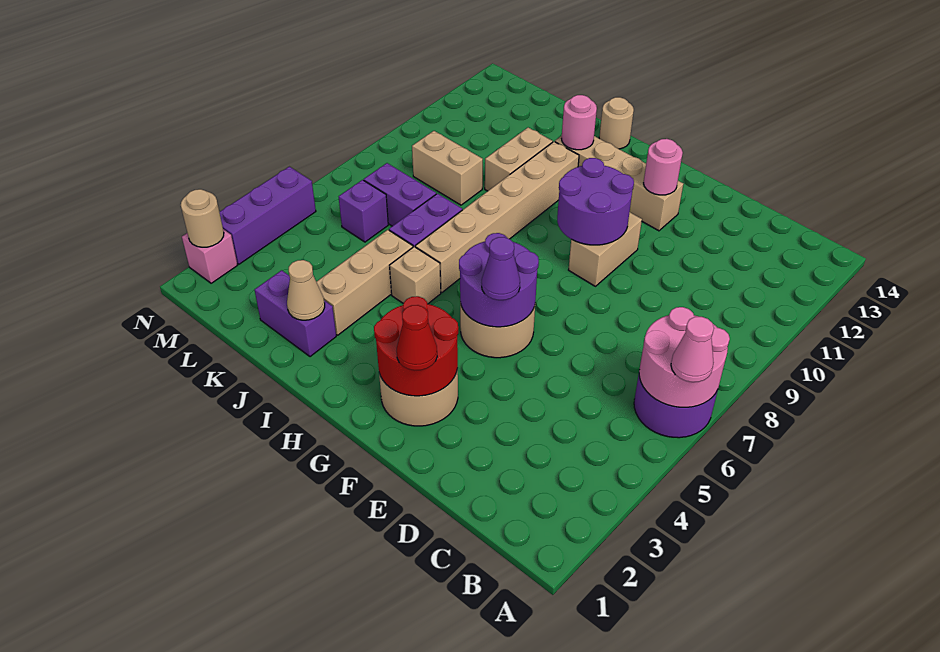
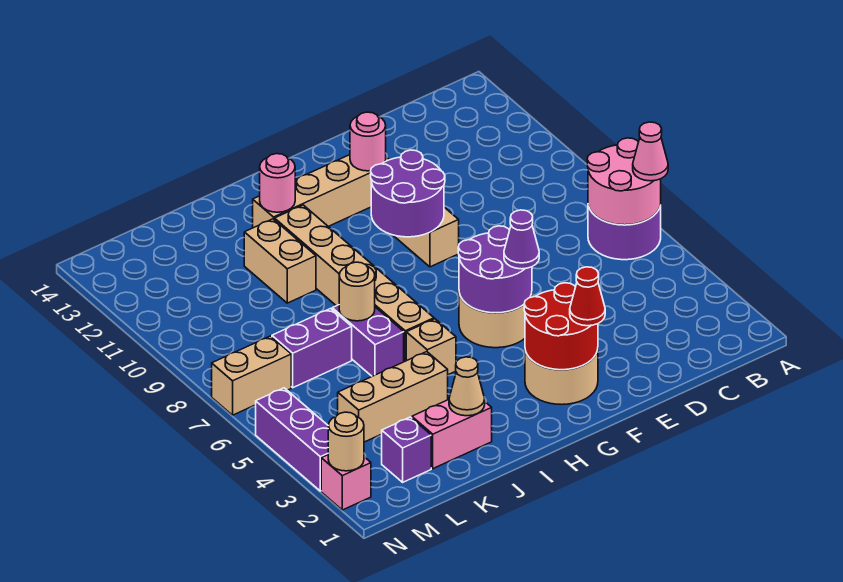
tan round brick I14 level 1 -> tan round brick J7 level 2
purple brick J2:K2 level 1 -> pink brick J2:K2 level 1
tan brick J3:J5 level 1 -> tan brick J4:L4 level 1
tan brick K9:L9 level 1 -> tan brick M7:N7 level 1
purple brick L6 level 1 -> purple brick L2 level 1

